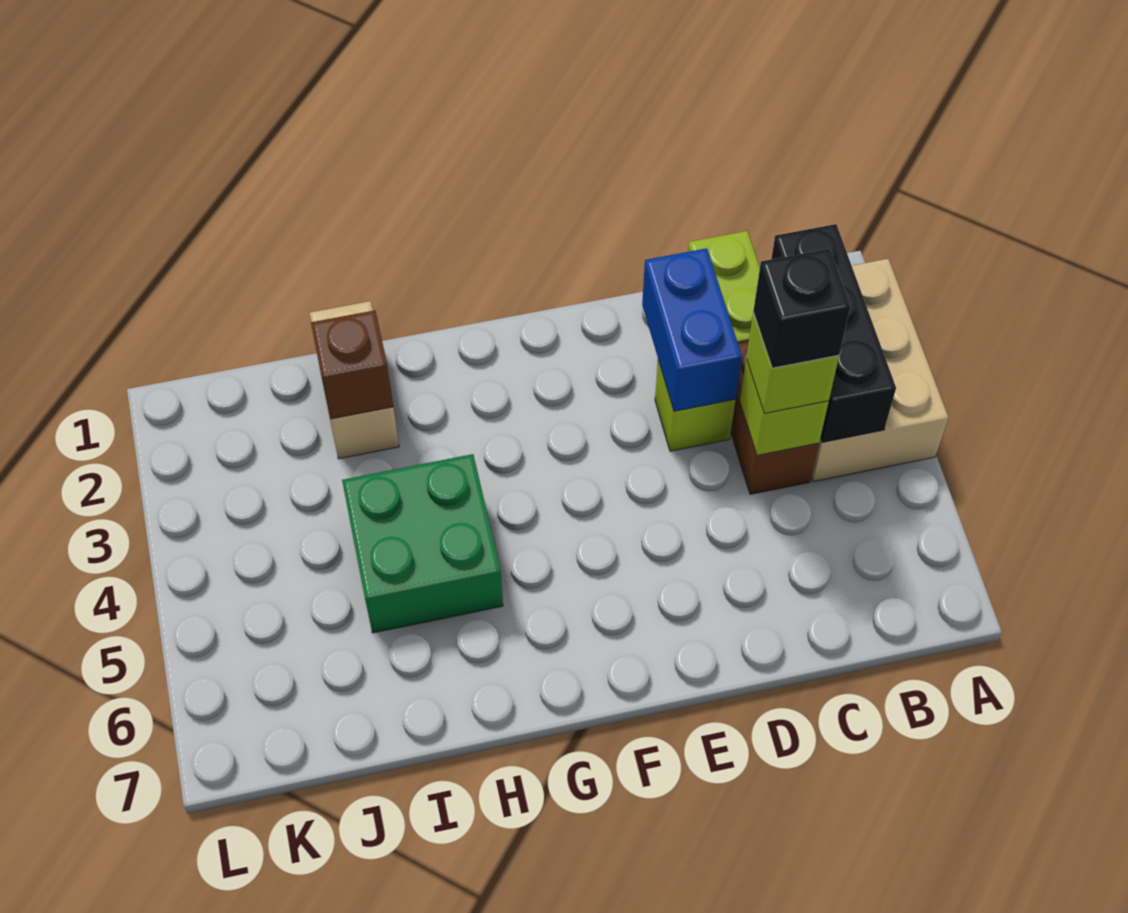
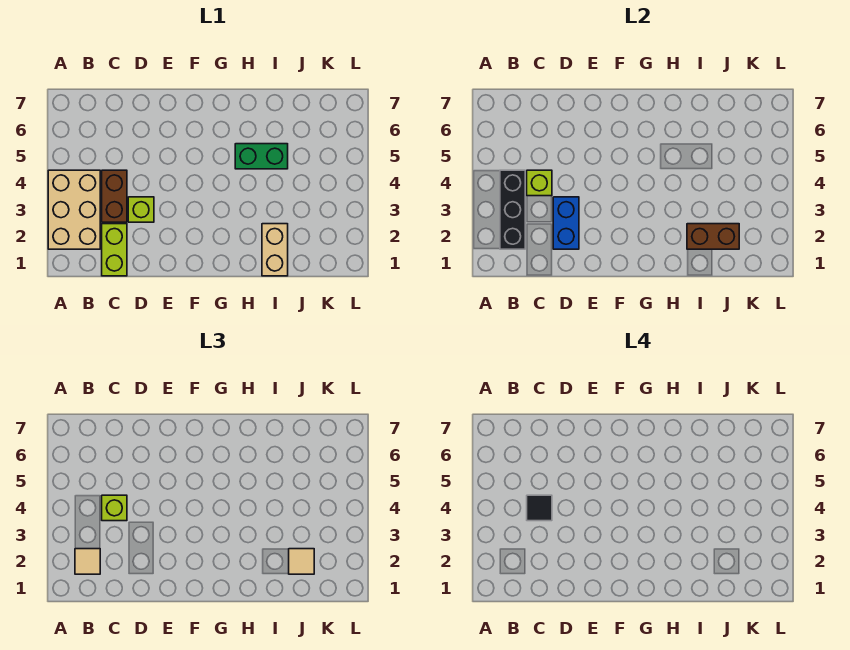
none -> tan tile B2 level 3
black brick C4 level 4 -> black tile C4 level 4
green brick H4:I5 level 1 -> green brick H5:I5 level 1
brown brick I2 level 2 -> brown brick I2:J2 level 2
none -> tan tile J2 level 3

